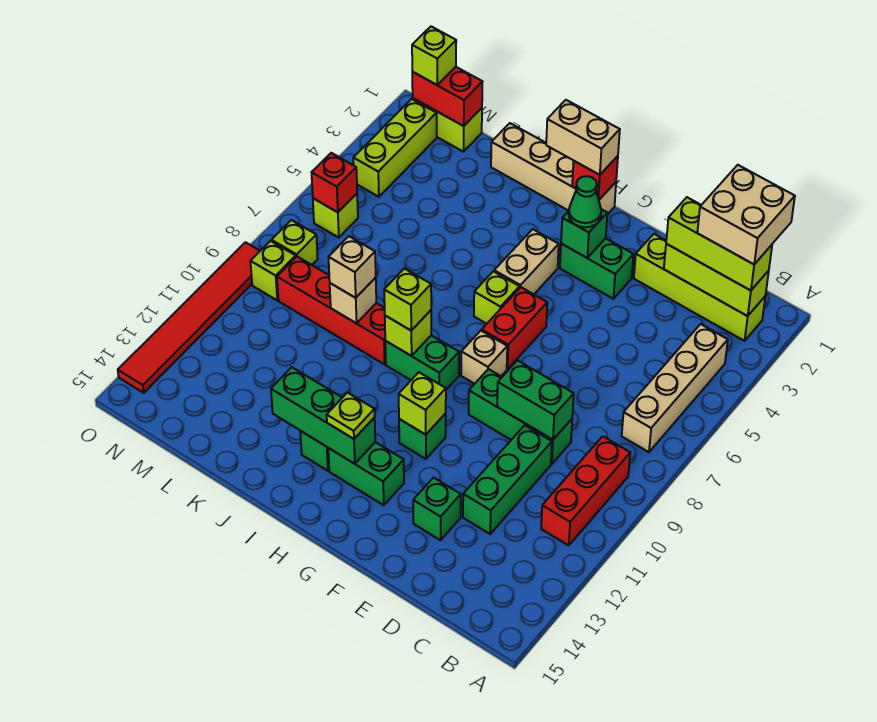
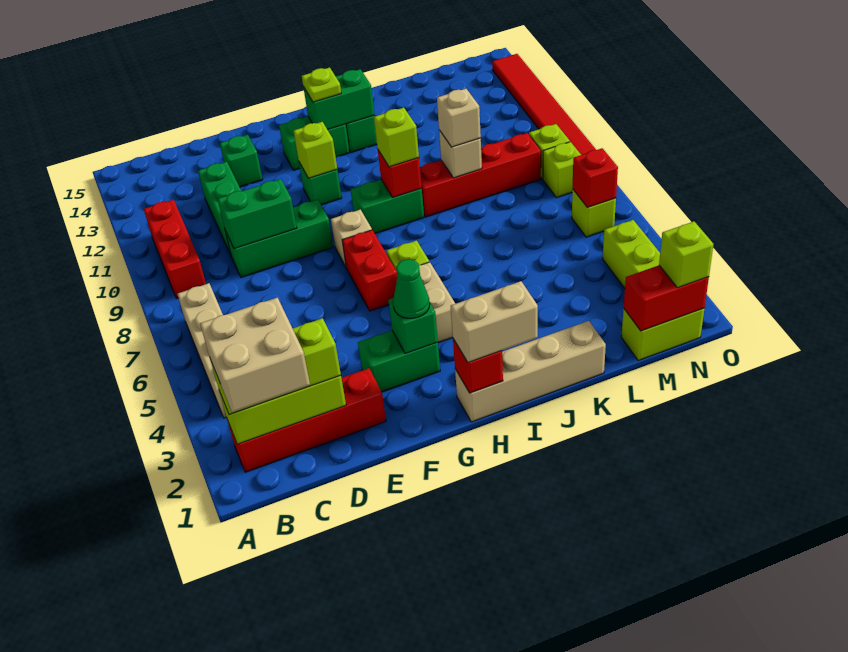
lime brick B2:E2 level 1 -> red brick B2:E2 level 1
green brick H13:J13 level 2 -> green brick H13:I13 level 2
lime brick I9 level 2 -> red brick I9 level 2

